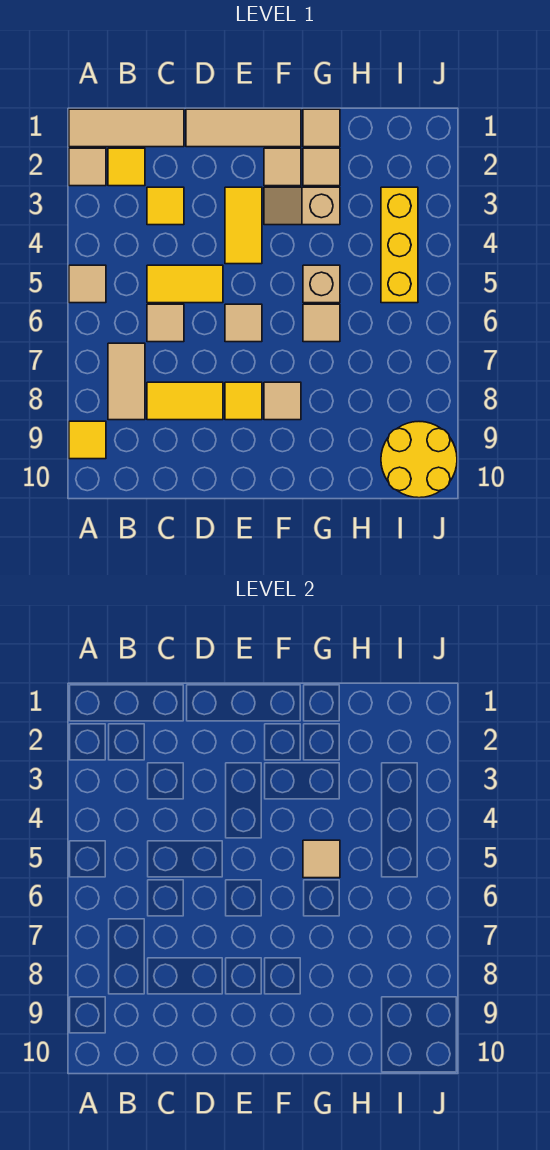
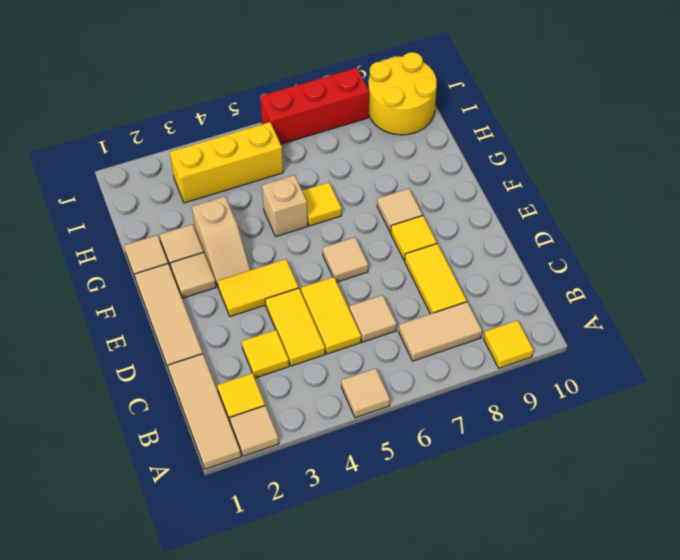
none -> yellow tile C4:D4 level 1
tan tile G5 level 2 -> none
tan tile G6 level 1 -> yellow tile G6 level 1
none -> red brick J6:J8 level 1

